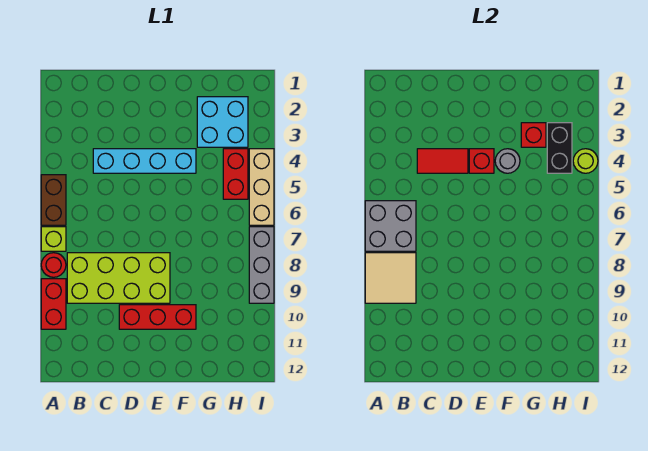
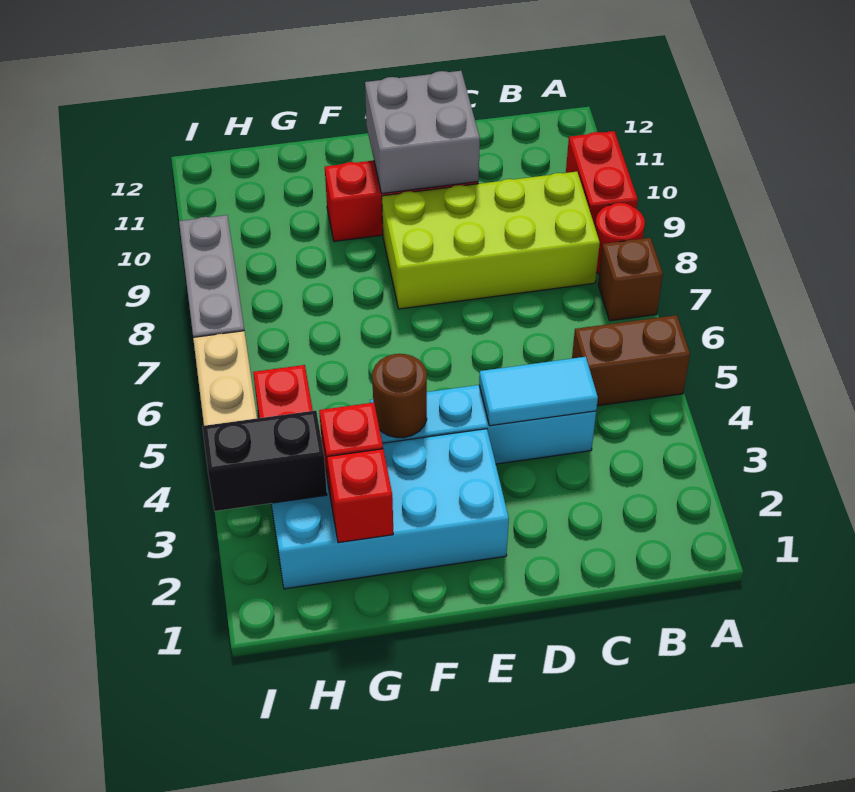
brown brick A5:A6 level 1 -> brown brick A5:B5 level 1
grey brick A6:B7 level 2 -> grey brick D10:E11 level 2
lime brick A7 level 1 -> brown brick A7 level 1
tan tile A8:B9 level 2 -> none
red tile C4:D4 level 2 -> cyan tile C4:D4 level 2
red brick E4 level 2 -> red brick G2 level 2
grey round brick F4 level 2 -> brown round brick F4 level 2
cyan brick G2:H3 level 1 -> cyan brick E2:H3 level 1
black brick H3:H4 level 2 -> black brick H3:I3 level 2
lime round brick I4 level 2 -> none

